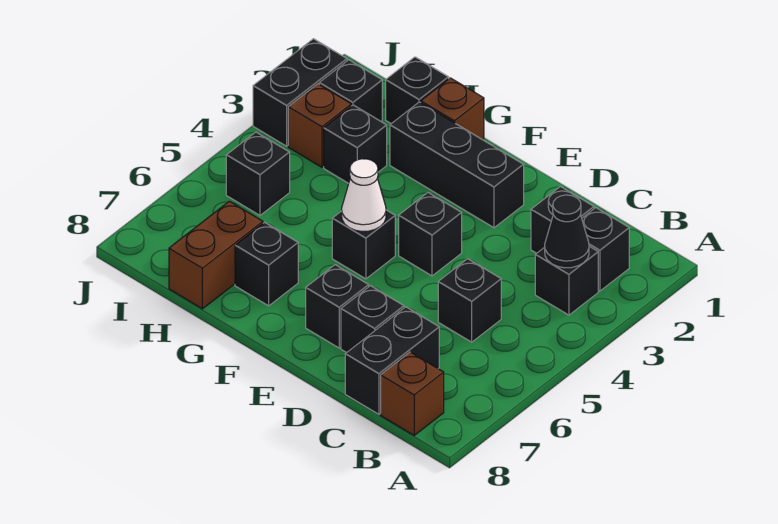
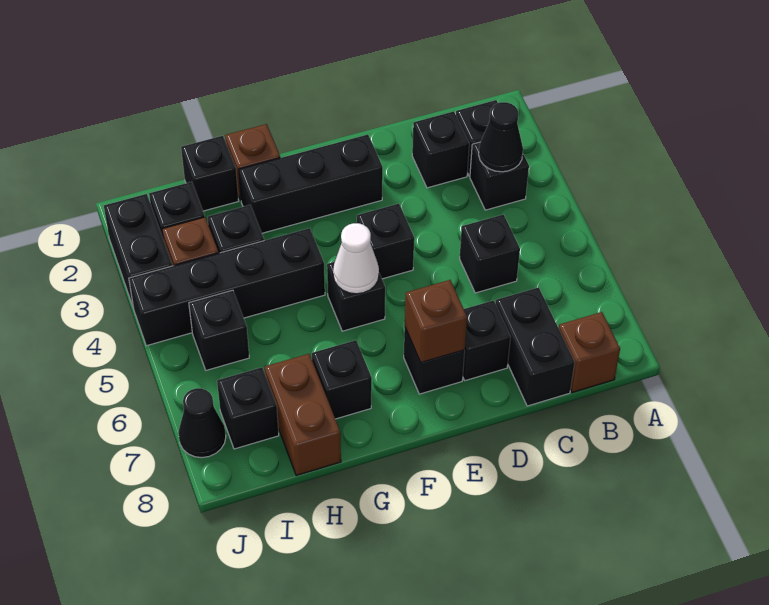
none -> brown brick E7 level 2
none -> black brick G4:J4 level 1
none -> black brick I7 level 1
none -> black cone J7 level 1

